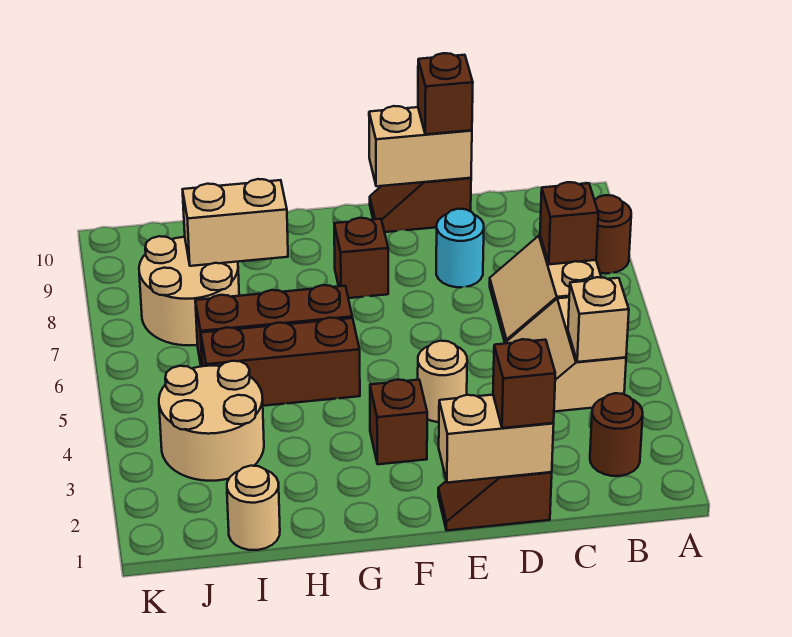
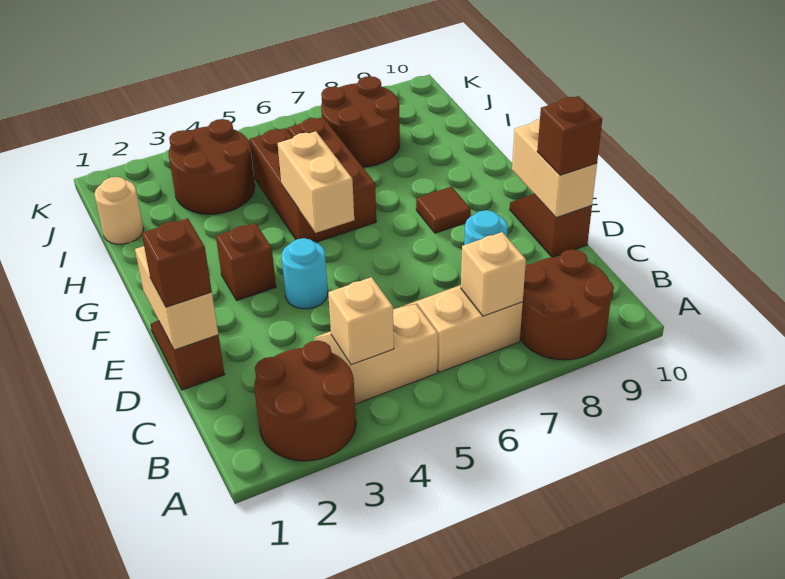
brown round brick A8 level 1 -> brown round brick A8:B9 level 1
brown round brick B2 level 1 -> brown round brick A2:B3 level 1
brown brick B7 level 2 -> tan brick B7 level 2
tan round brick E4 level 1 -> cyan round brick E4 level 1
brown brick F8 level 1 -> brown tile F8 level 1
tan brick H8:I8 level 2 -> tan brick F5:G5 level 2
tan round brick I3:J4 level 1 -> brown round brick I3:J4 level 1
tan round brick I7:J8 level 1 -> brown round brick I7:J8 level 1

